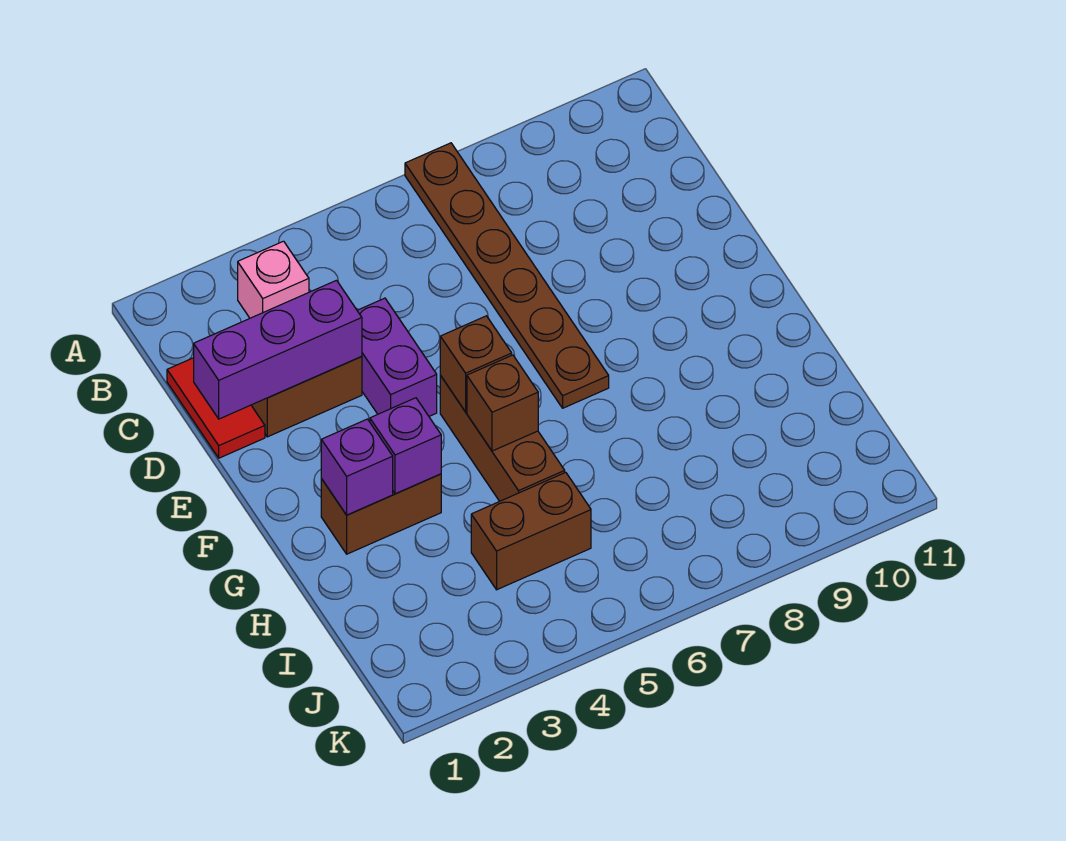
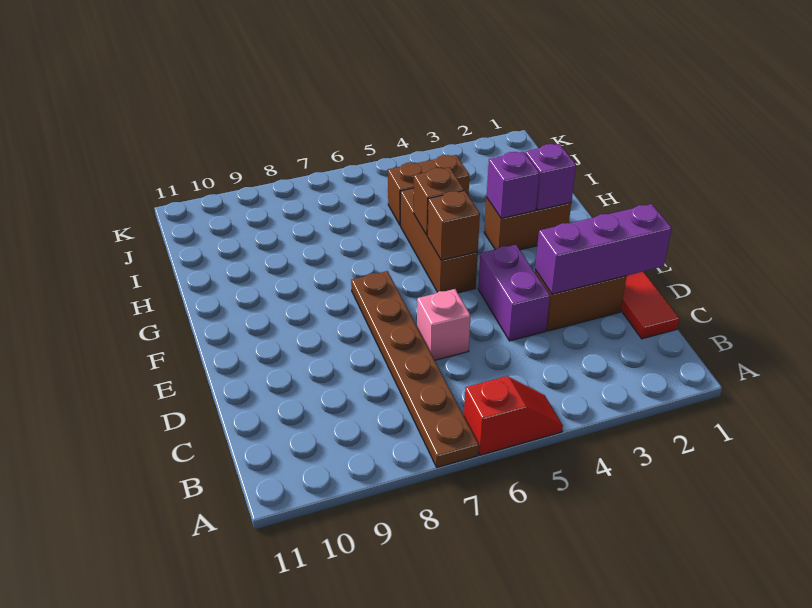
none -> red slope A5:A6 level 1 top 6
pink brick B3 level 1 -> pink brick D6 level 1

